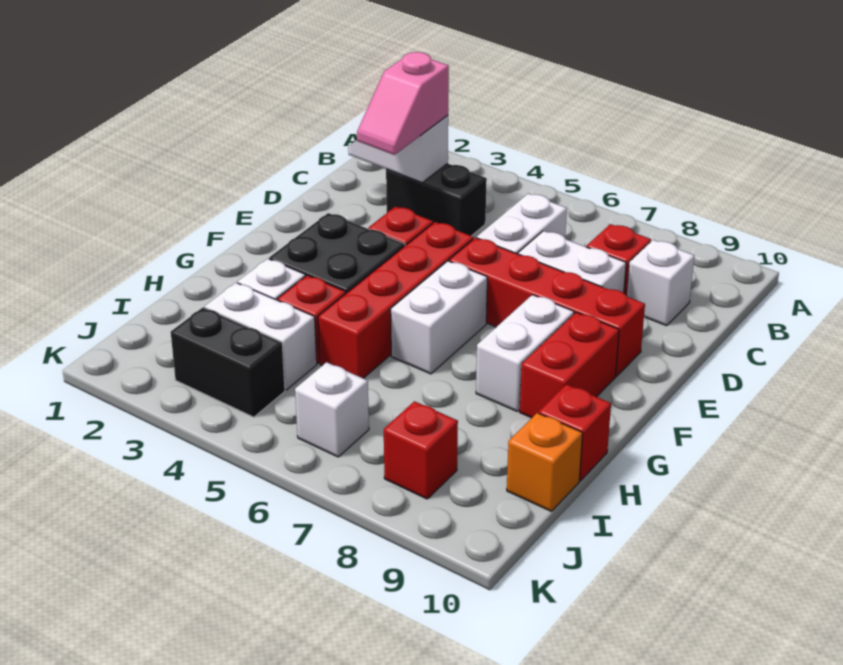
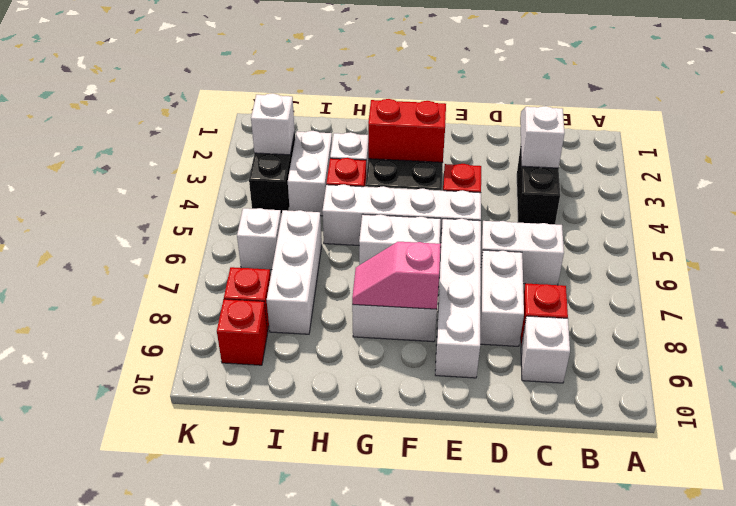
pink slope C3:D3 level 3 top C -> pink slope F8:G8 level 2 top F
red brick E5:H5 level 1 -> white brick E5:H5 level 1
red brick E6:E9 level 1 -> white brick E6:E9 level 1
red brick F9:G9 level 1 -> red brick F3:G3 level 2
red brick H10 level 1 -> red brick J9 level 1
none -> white brick I6:I8 level 1
orange brick I10 level 1 -> none
none -> white brick J3 level 2

